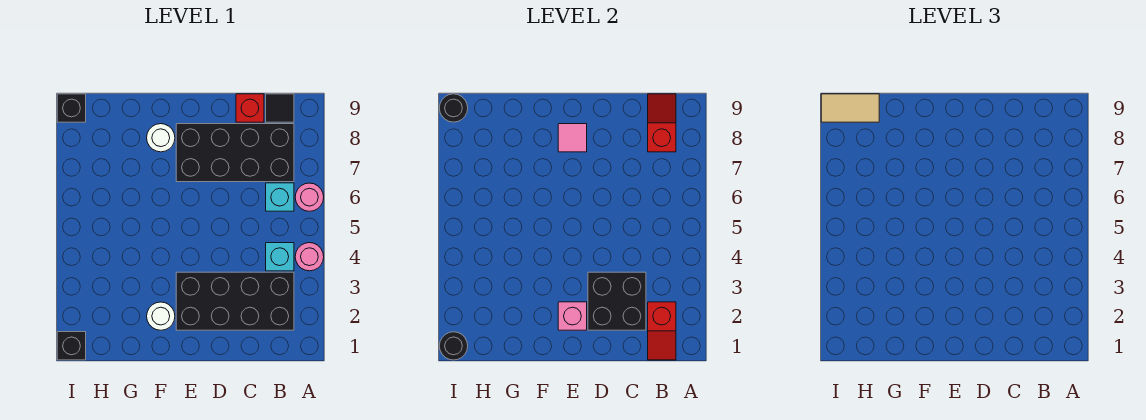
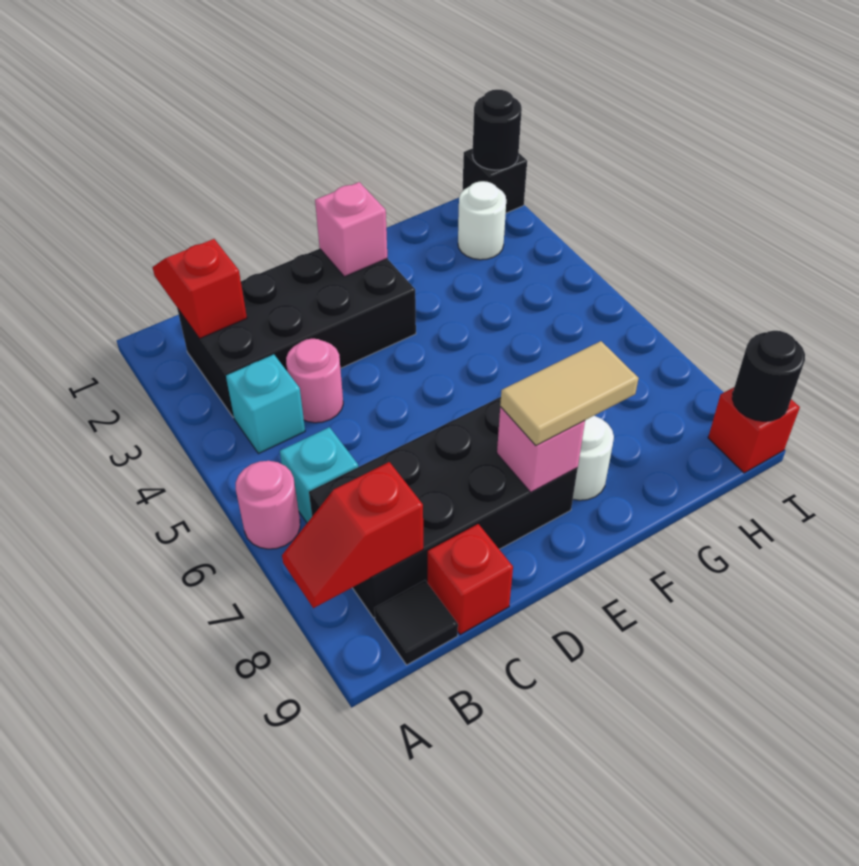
pink round brick A4 level 1 -> pink round brick C4 level 1
red slope B8:B9 level 2 top 8 -> red slope A8:B8 level 2 top B
black brick C2:D3 level 2 -> none
pink tile E8 level 2 -> pink brick E8 level 2
white round brick F2 level 1 -> white round brick H2 level 1
tan tile H9:I9 level 3 -> tan tile E8:F8 level 3
black brick I9 level 1 -> red brick I9 level 1

